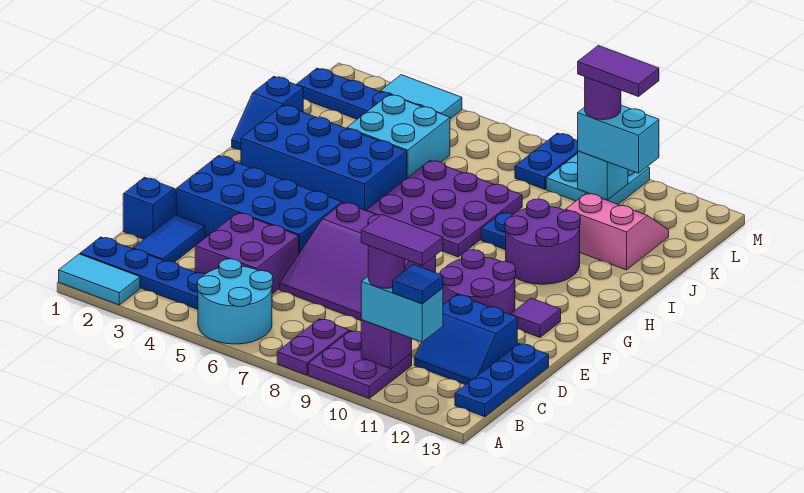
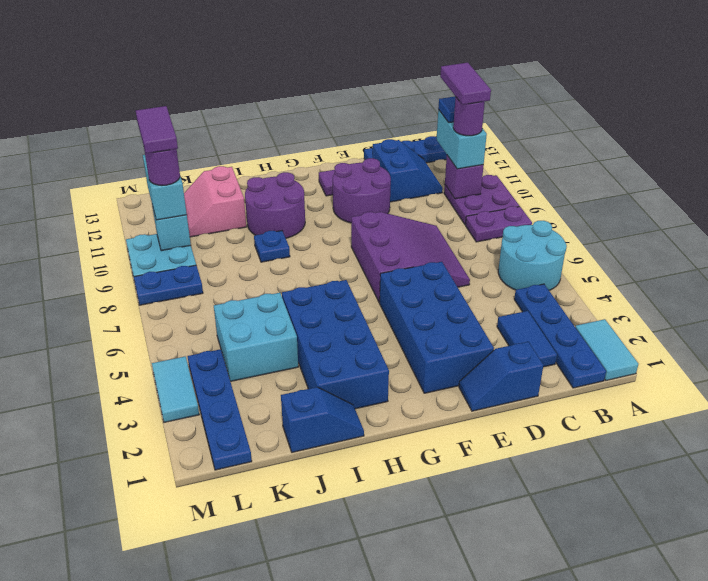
blue tile C2:D2 level 1 -> blue tile C2:C3 level 1
purple brick C4:D5 level 1 -> none
purple plate H6:J8 level 1 -> none

